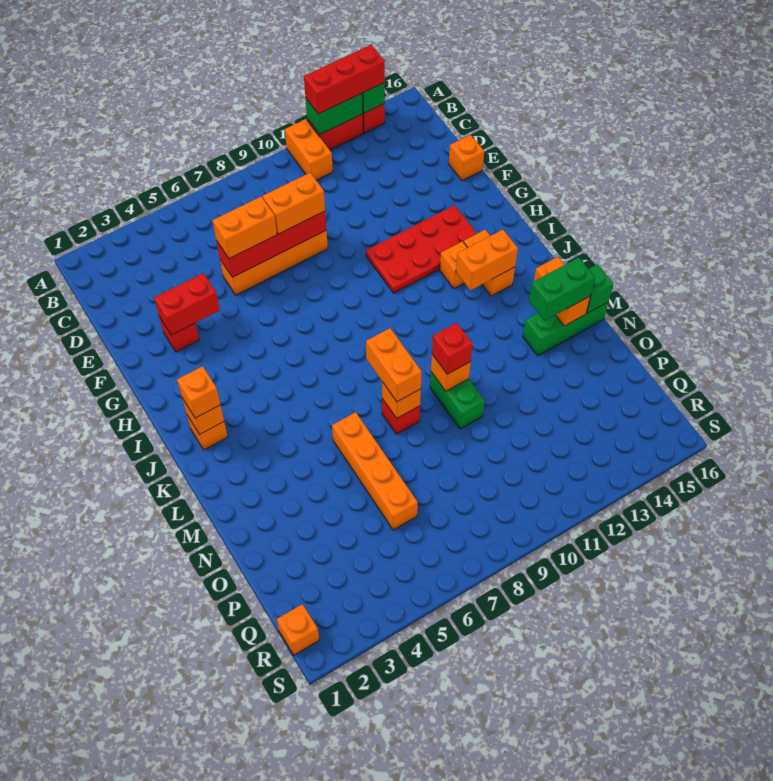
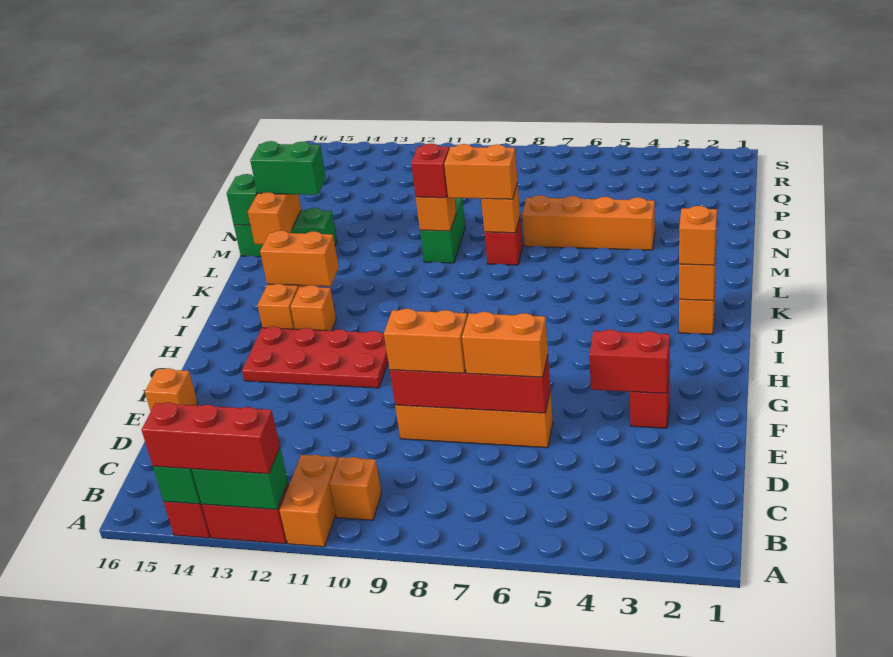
orange brick L8:M8 level 3 -> orange brick M8:M9 level 3
orange brick M6:P6 level 1 -> orange brick N4:N7 level 1
orange brick R1 level 1 -> orange brick B10 level 1

